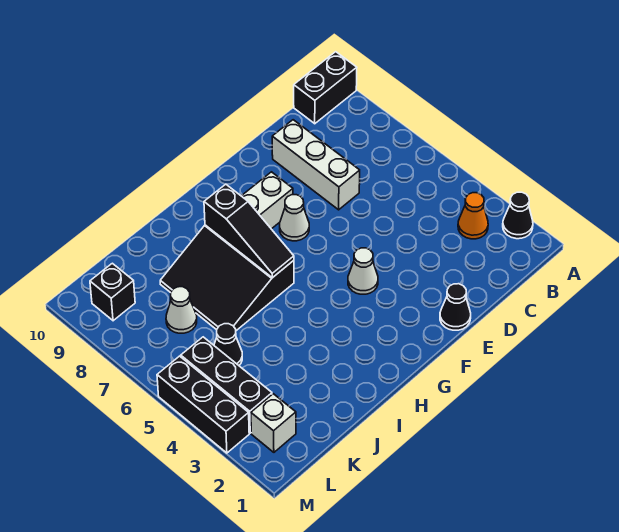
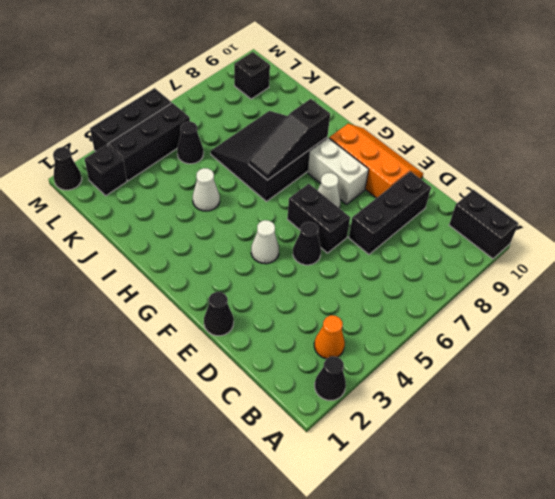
white brick D7:D9 level 1 -> black brick D7:D9 level 1
none -> black cone E5 level 1
none -> black brick E6:F6 level 1
none -> orange slope E9:G10 level 1 top 9
white cone K7 level 1 -> white cone I4 level 1
white brick L2 level 1 -> black brick L2 level 1
none -> black cone M1 level 1

